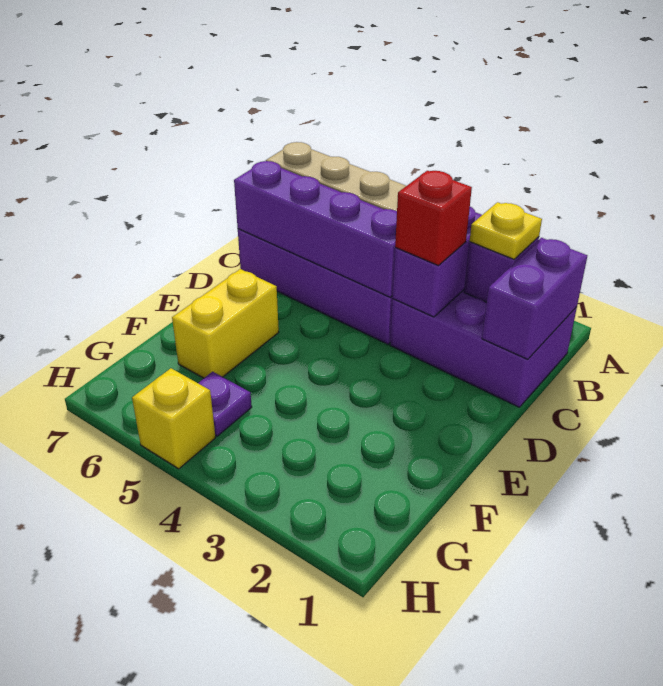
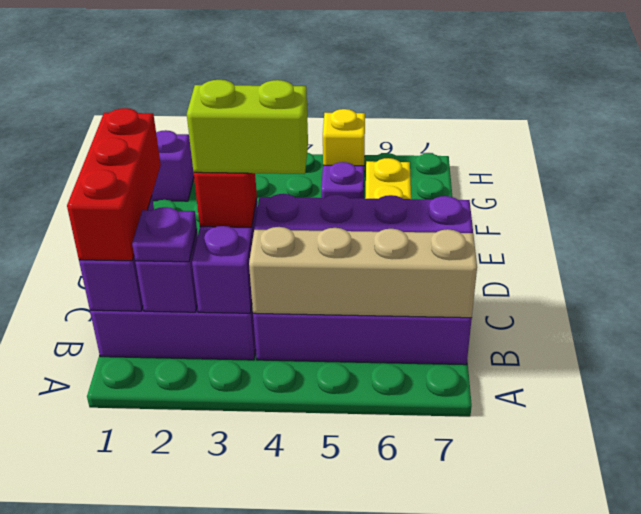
none -> red brick B1:D1 level 3
yellow plate B2 level 3 -> purple plate B2 level 3
none -> lime brick C3:C4 level 4
none -> purple brick G1 level 1

